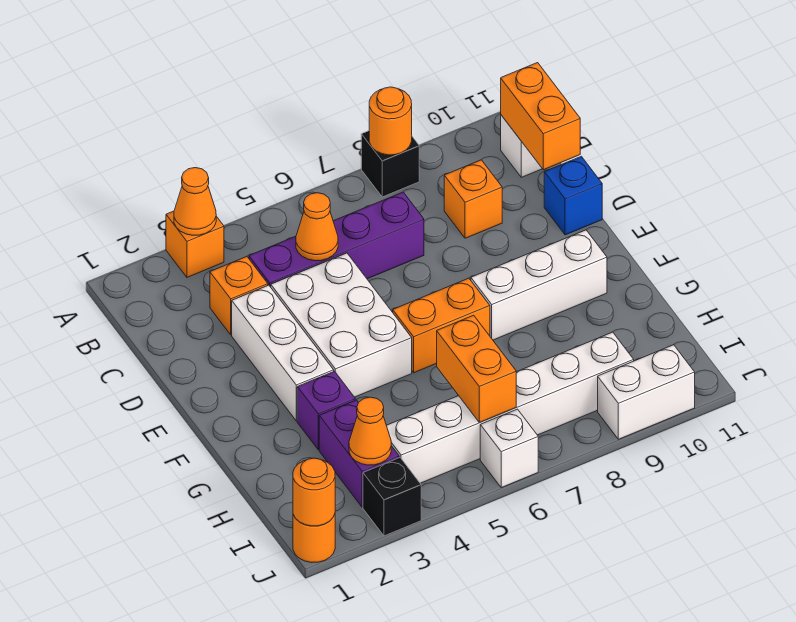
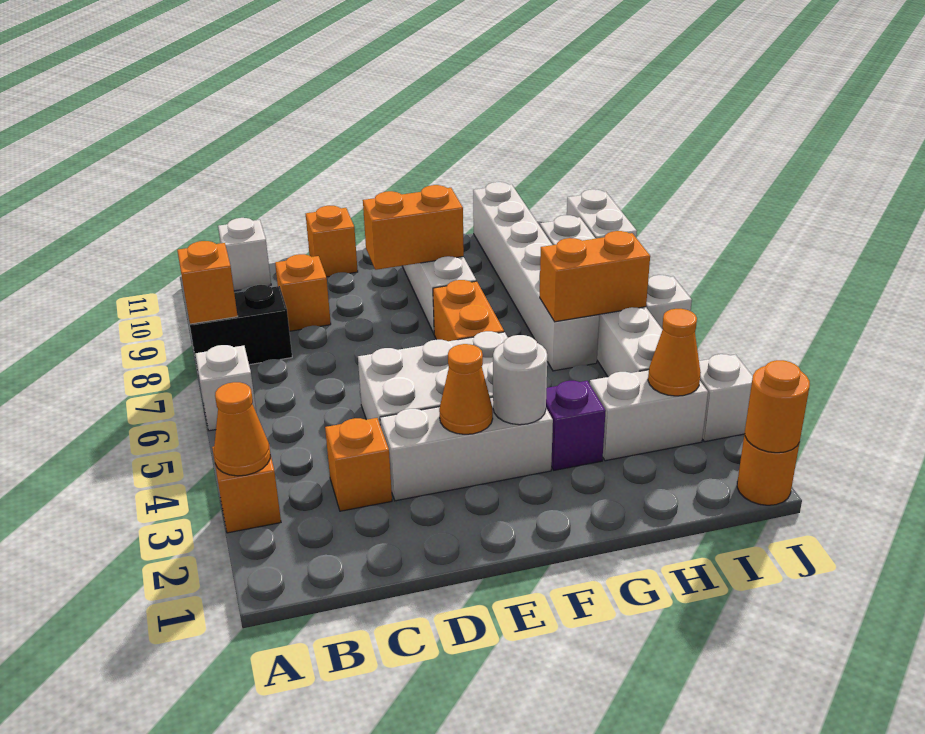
none -> white brick A6 level 1
black brick A8 level 1 -> black brick A8:B8 level 1
orange round brick A8 level 2 -> orange brick A8 level 2
orange brick B11:C11 level 2 -> orange brick E9:F9 level 2
purple brick C4:C7 level 1 -> none
orange cone C5 level 2 -> orange cone E3 level 2
blue brick D11 level 1 -> orange brick D11 level 1
none -> white round brick F3 level 2
purple brick H3:I3 level 1 -> white brick H3:I3 level 1
none -> white brick H6:H11 level 1
black brick J3 level 1 -> white brick J3 level 1

